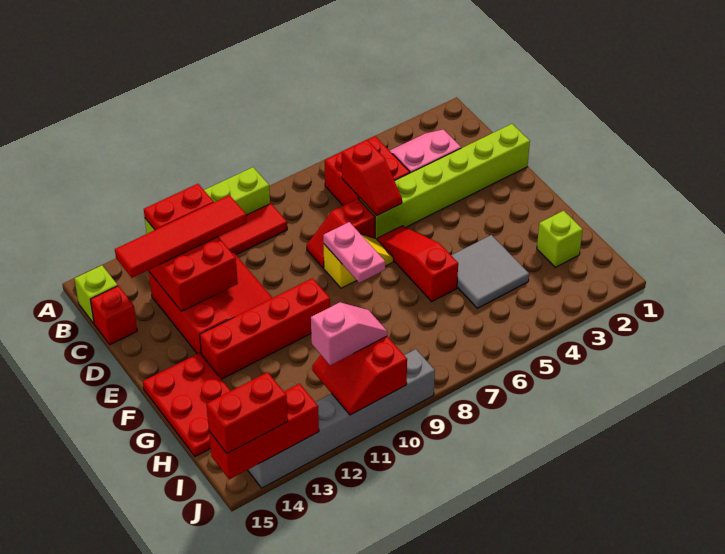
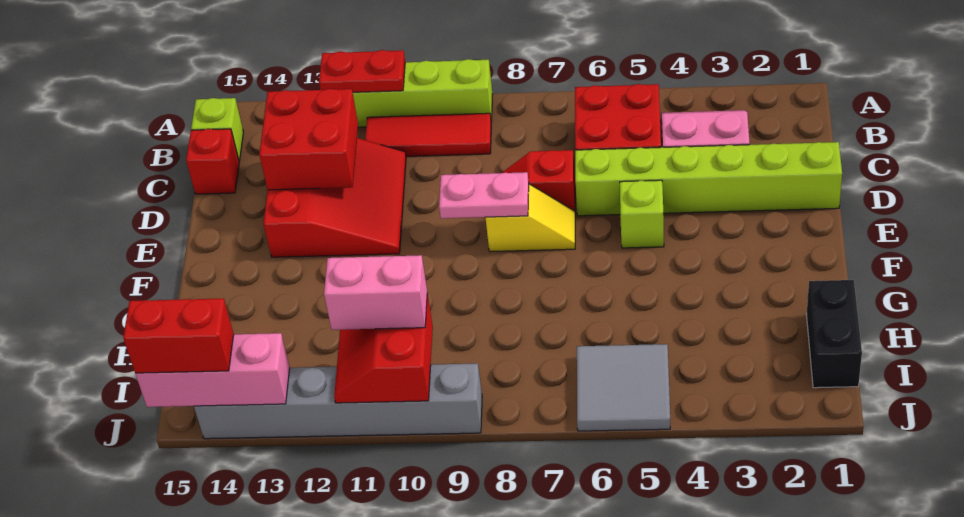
red slope C6:D6 level 2 top C -> none
red tile C11:C14 level 3 -> none
red slope E6:G6 level 1 top G -> none
pink plate E8:F8 level 2 -> pink plate E8:E9 level 2
red brick F10:F13 level 1 -> none
red plate F14:H15 level 1 -> none
grey tile G4:H5 level 1 -> grey tile I5:J6 level 1
none -> black brick H1:I1 level 1
lime brick H2 level 1 -> lime brick E5 level 1
pink slope I10:I11 level 3 top 11 -> pink brick I10:I11 level 3
red brick J13:J15 level 2 -> pink brick J13:J15 level 2

